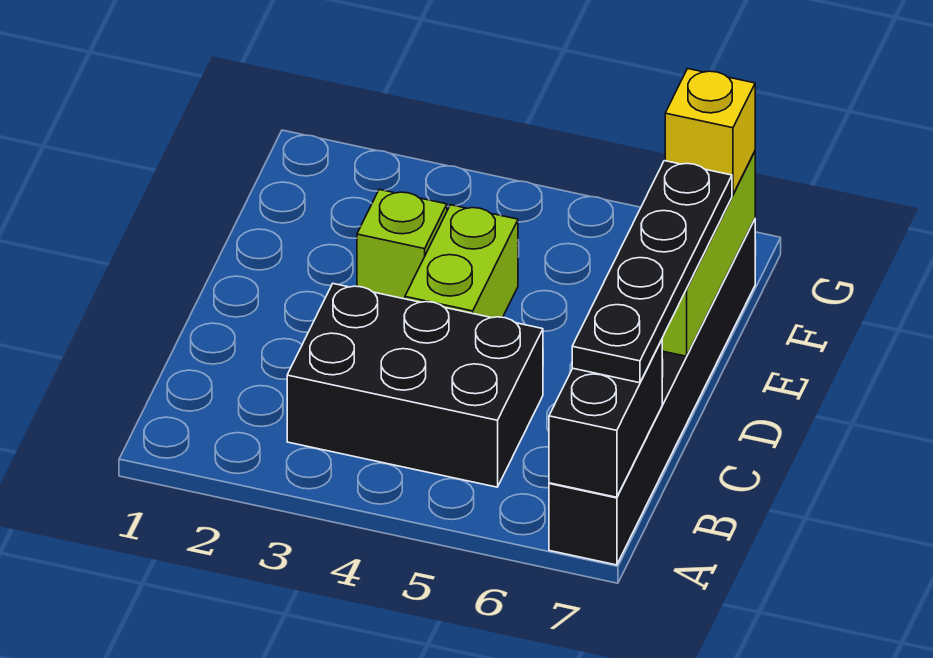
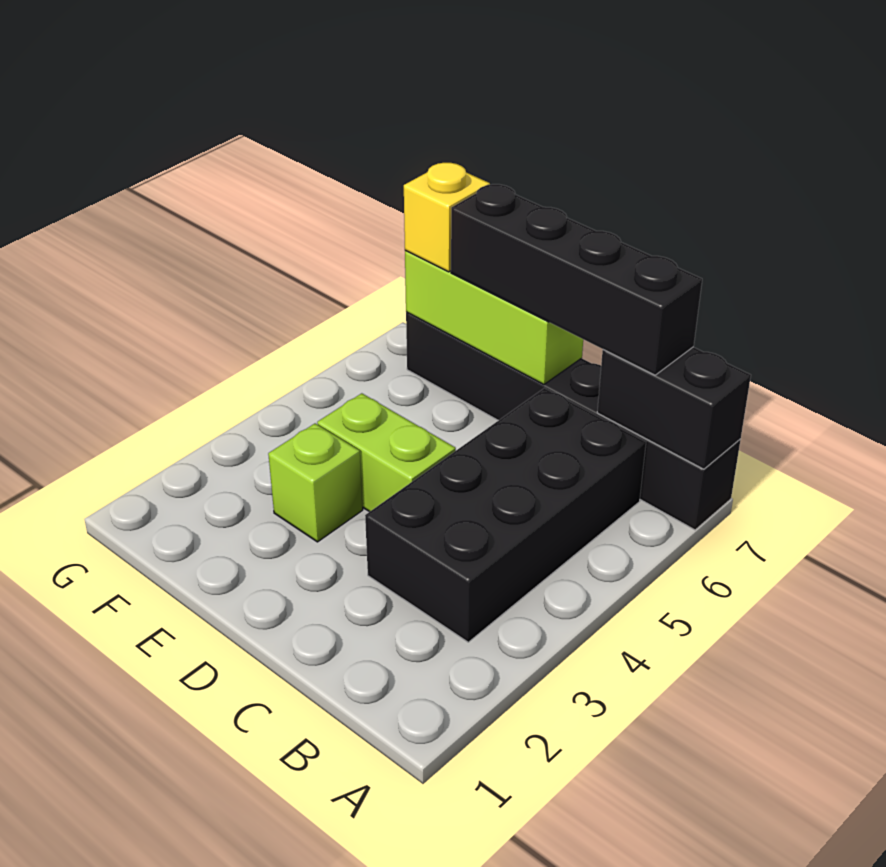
black brick B3:C5 level 1 -> black brick B3:C6 level 1
black plate B7:E7 level 3 -> black brick B7:E7 level 3

